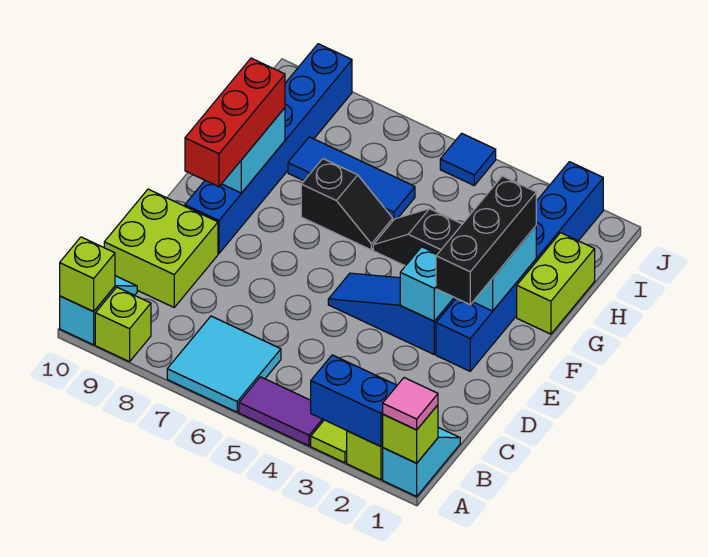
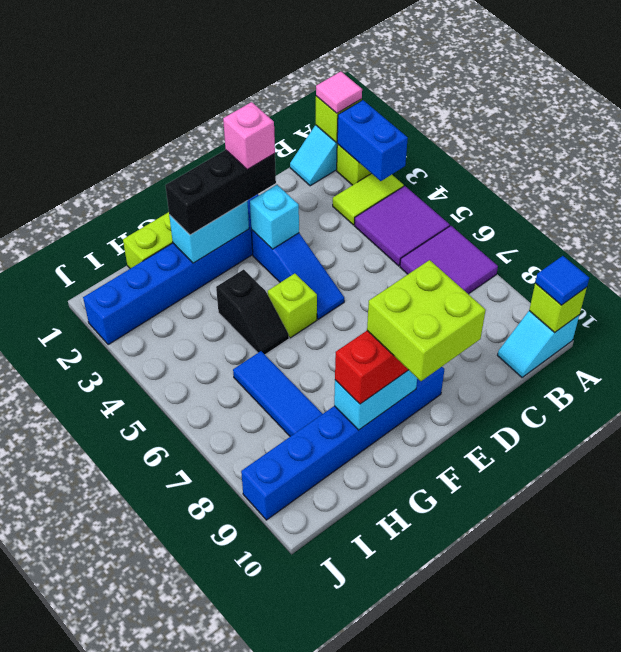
purple tile A4:A5 level 1 -> purple tile A4:B5 level 1
cyan tile A6:B7 level 1 -> purple tile A6:B7 level 1
lime brick A9 level 1 -> lime brick F5 level 1
lime brick C9:D10 level 1 -> lime brick E9:F10 level 4
none -> pink brick E2 level 4
black slope G6:G7 level 1 top 7 -> none
blue tile J5 level 1 -> blue tile A10 level 3

